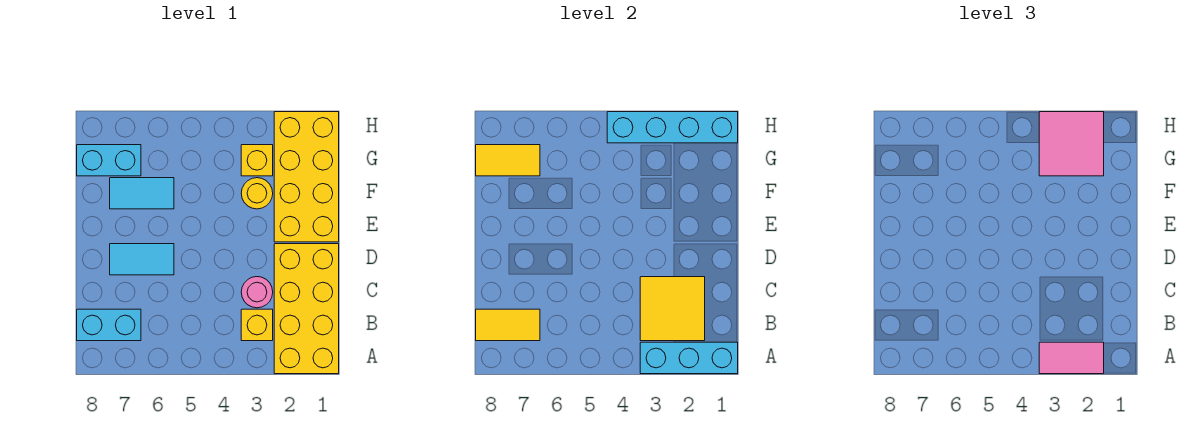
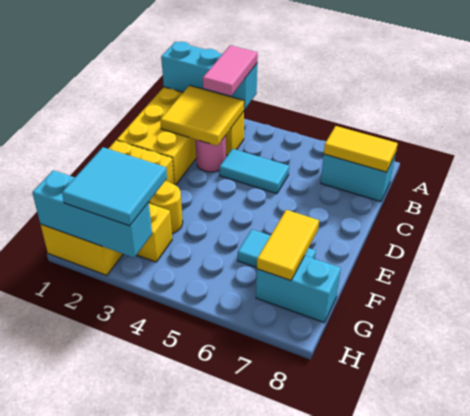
pink tile A2:A3 level 3 -> pink tile A3:B3 level 3
cyan tile D6:D7 level 1 -> cyan tile C4:C5 level 1
pink tile G2:H3 level 3 -> cyan tile G2:H3 level 3
yellow tile G7:G8 level 2 -> yellow tile F7:G7 level 2
cyan brick H1:H4 level 2 -> cyan brick H1:H3 level 2

